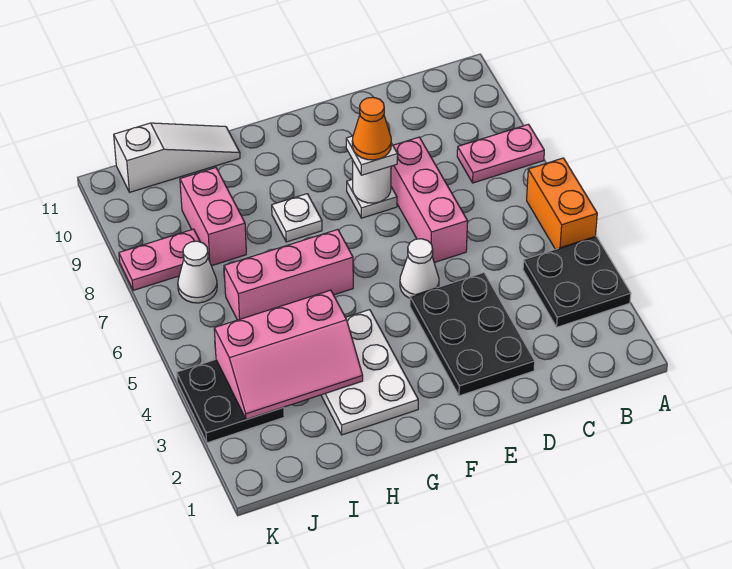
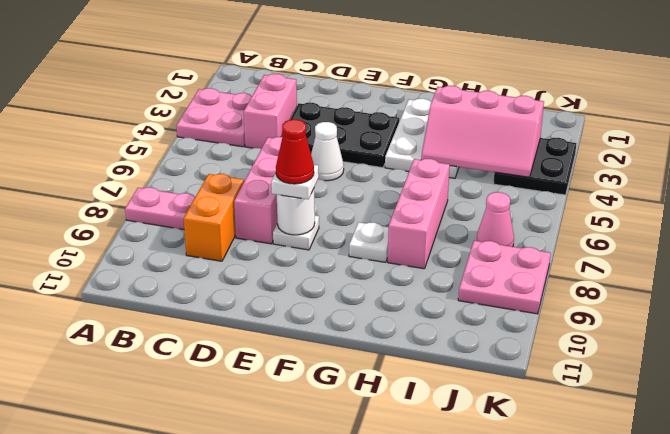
black plate A3:B4 level 1 -> pink plate A3:B4 level 1
orange brick A5:A6 level 1 -> orange brick C8:C9 level 1
black plate D2:E4 level 1 -> black plate D3:F4 level 1
orange cone E8 level 4 -> red cone E8 level 4
pink brick G6:I6 level 1 -> pink brick H6:H8 level 1
pink slope H3:J4 level 2 top 4 -> pink slope H3:J4 level 2 top 3
white slope H11:J11 level 1 top J -> none
pink brick I8:I9 level 1 -> pink brick C3:C4 level 1
white cone J7 level 1 -> pink cone J7 level 1
pink plate J8:K8 level 1 -> pink plate J8:K9 level 1

